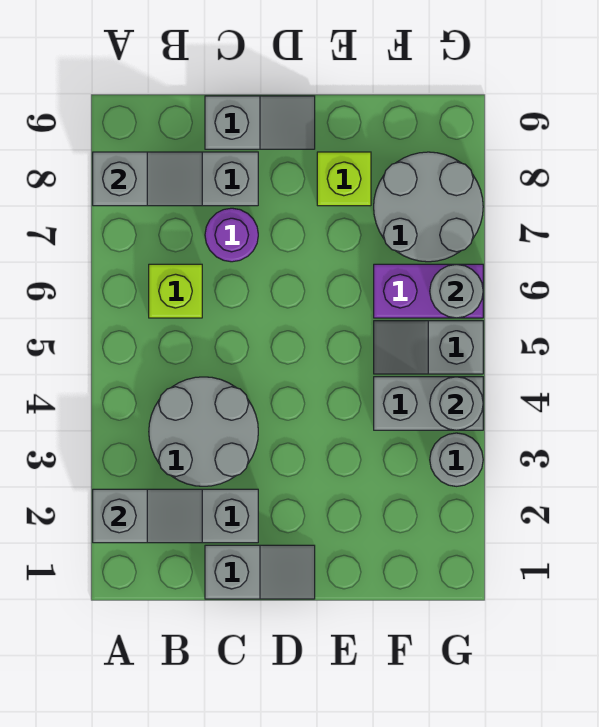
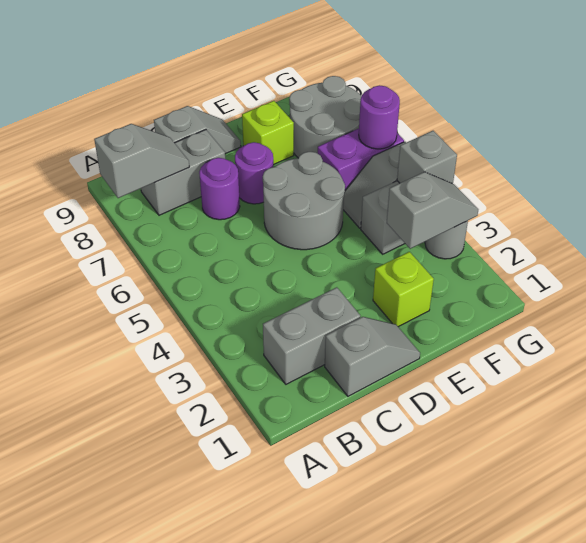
grey slope A2:B2 level 2 top A -> grey slope F3:G3 level 2 top F
grey round brick B3:C4 level 1 -> grey round brick D5:E6 level 1
lime brick B6 level 1 -> lime brick E2 level 1
none -> purple round brick D7 level 1
grey round brick G4 level 2 -> grey brick G4 level 2
grey round brick G6 level 2 -> purple round brick G6 level 2

